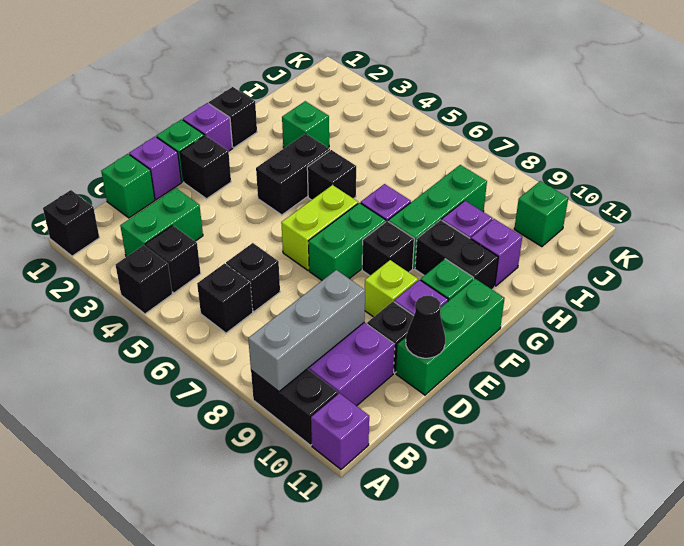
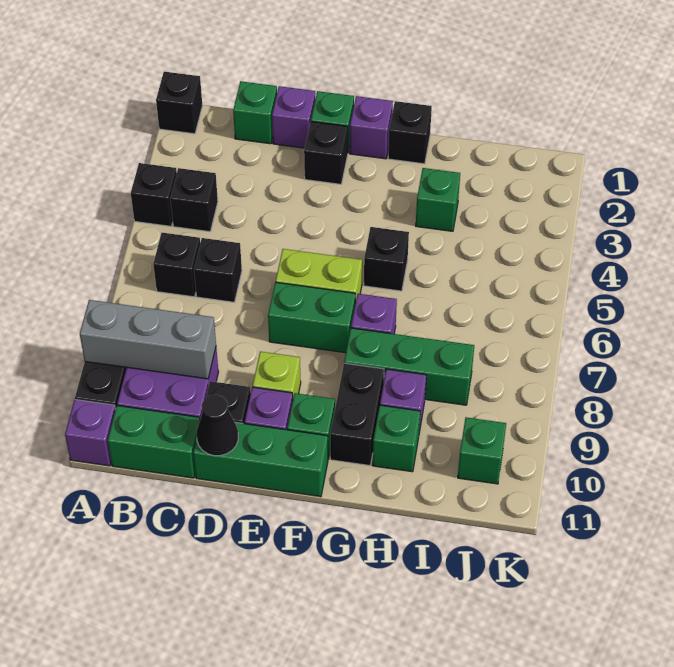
green brick B3:C3 level 1 -> green brick B11:C11 level 1
black brick F4:G4 level 1 -> none
black brick F8 level 1 -> none
purple brick H10 level 1 -> green brick H10 level 1

